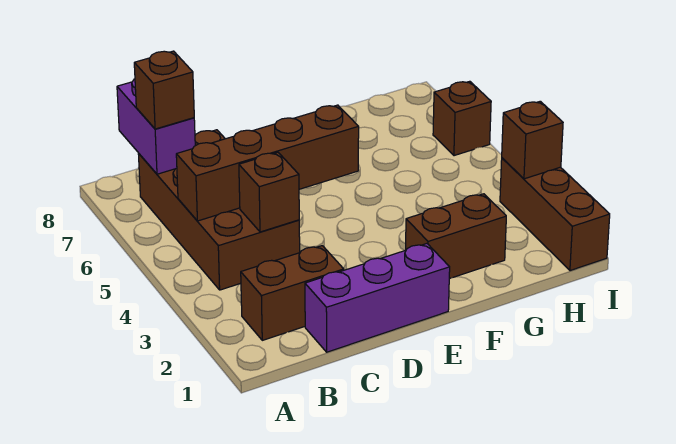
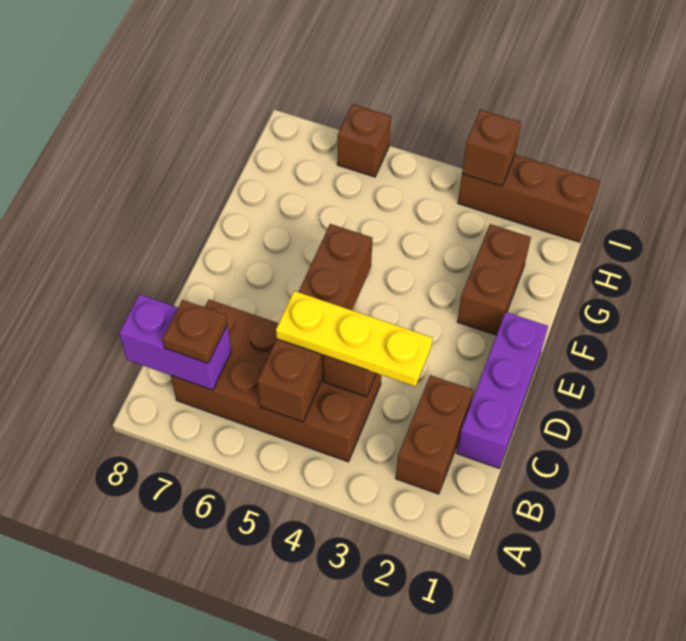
brown brick B7 level 3 -> brown plate B7 level 3
none -> yellow plate C3:C5 level 3

